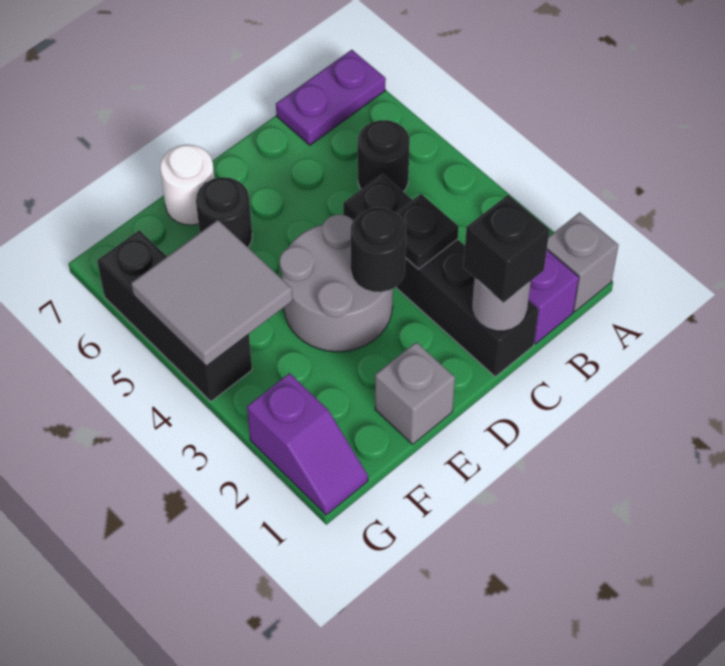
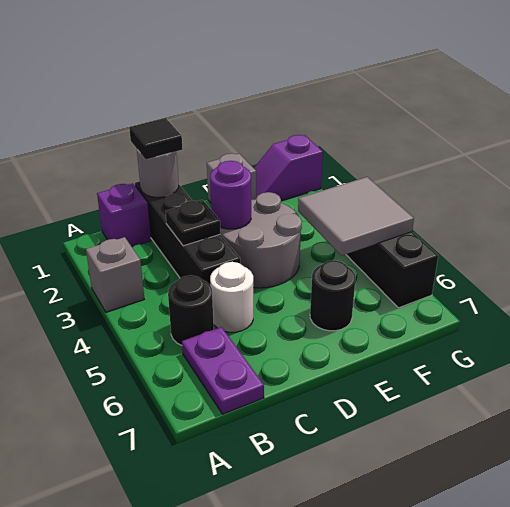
grey brick A1 level 1 -> grey brick A3 level 1
purple plate A7:B7 level 1 -> purple plate B6:B7 level 1
black brick C1 level 3 -> black tile C1 level 3
black round brick D3 level 2 -> purple round brick D3 level 2
white round brick E7 level 1 -> white round brick C5 level 1
purple slope G1:G2 level 1 top 2 -> purple slope F1:G1 level 1 top G

